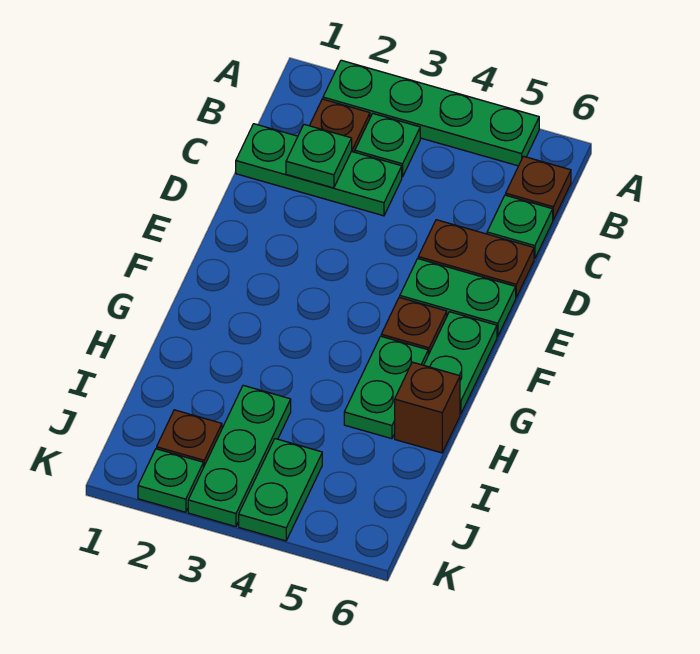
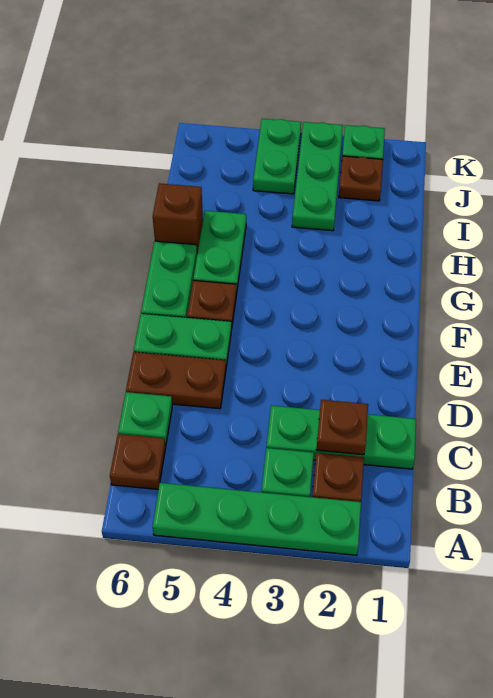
green plate C2 level 2 -> brown plate C2 level 2

